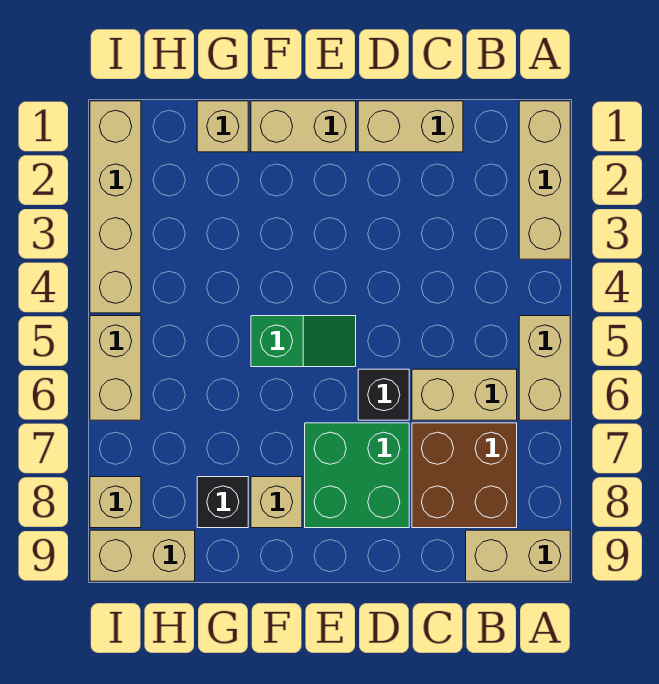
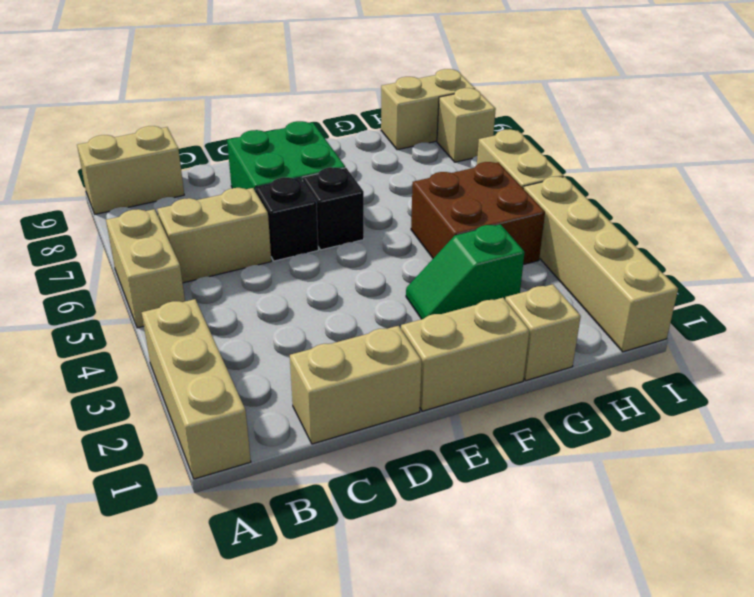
brown brick B7:C8 level 1 -> brown brick G4:H5 level 1
green slope E5:F5 level 1 top F -> green slope F3:G3 level 1 top G
tan brick F8 level 1 -> none
black brick G8 level 1 -> black brick E6 level 1

